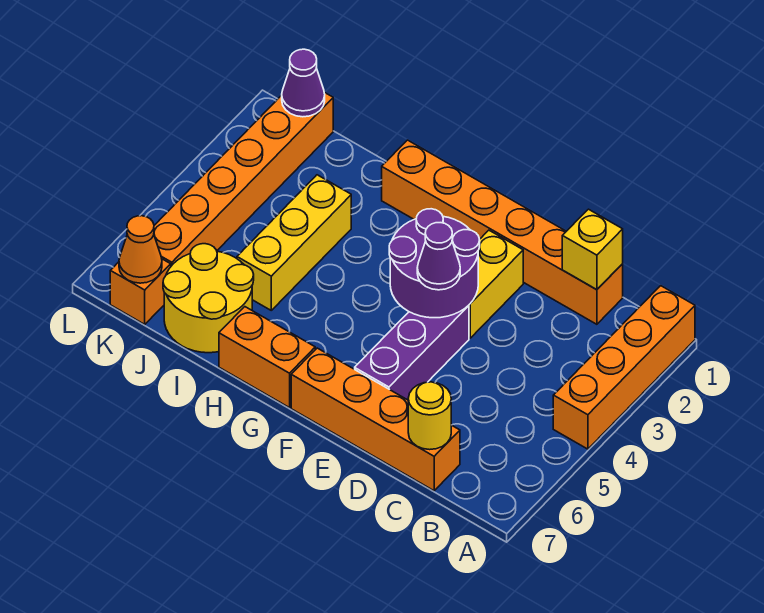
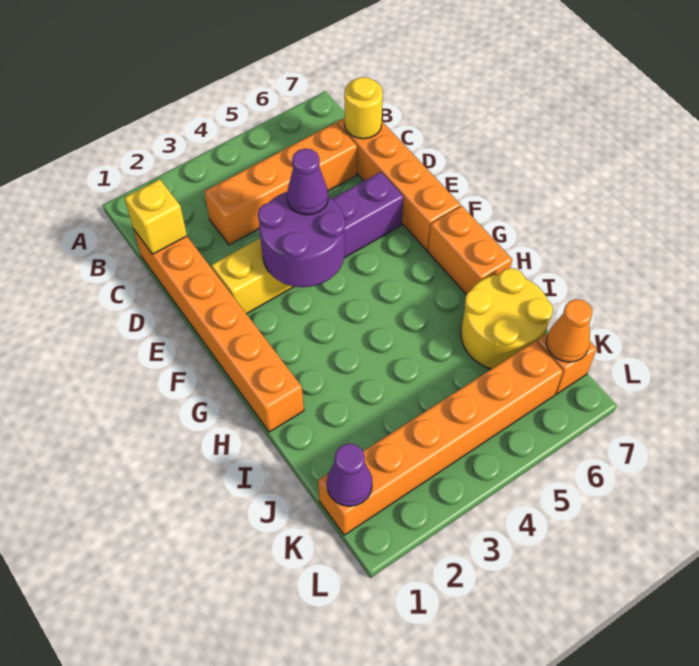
orange brick A1:A4 level 1 -> orange brick C3:C6 level 1
yellow brick I3:I5 level 1 -> none

